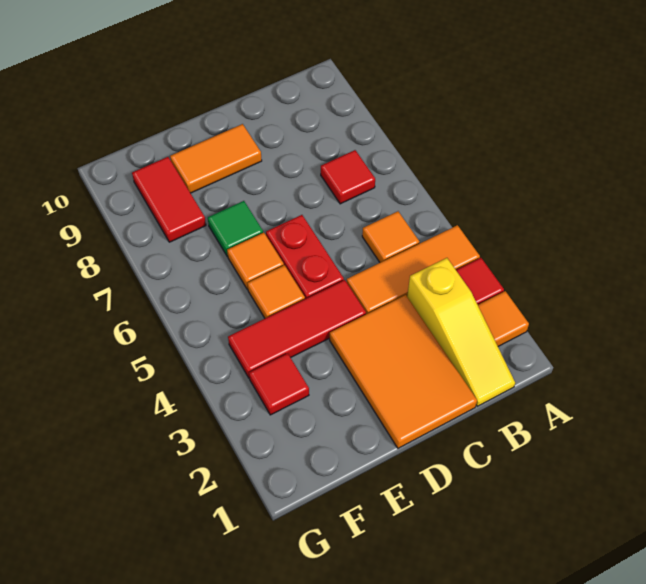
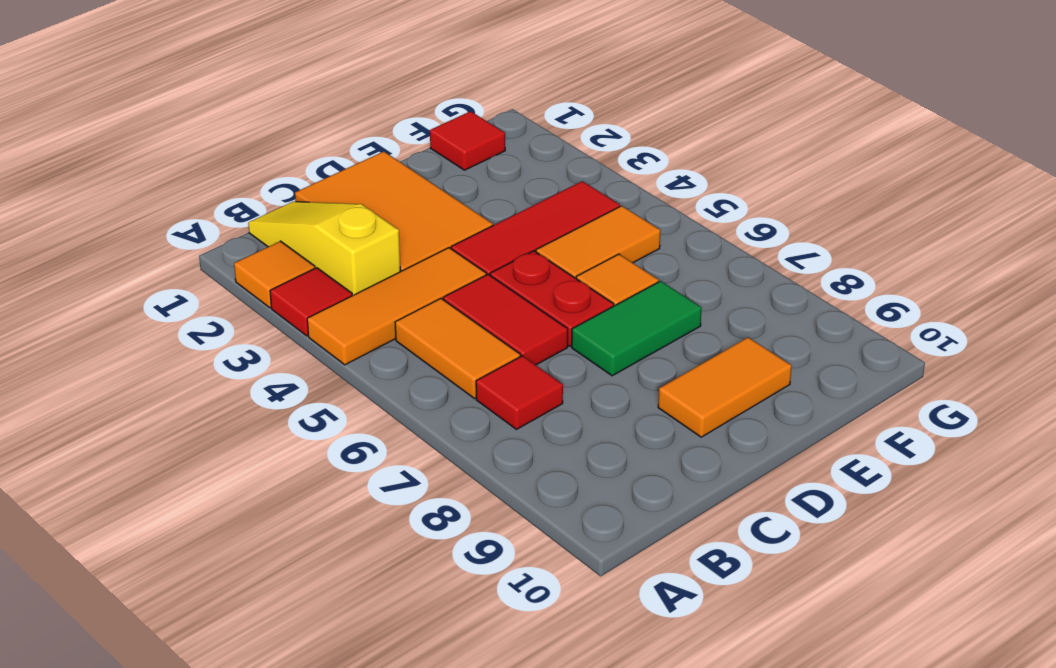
orange tile B5 level 1 -> orange tile B5:B6 level 1
orange tile E5 level 1 -> orange tile E5:F5 level 1
green tile E7 level 1 -> green tile D7:E7 level 1
red tile F3 level 1 -> red tile F1 level 1
red tile F8:F9 level 1 -> red tile C5:C6 level 1

